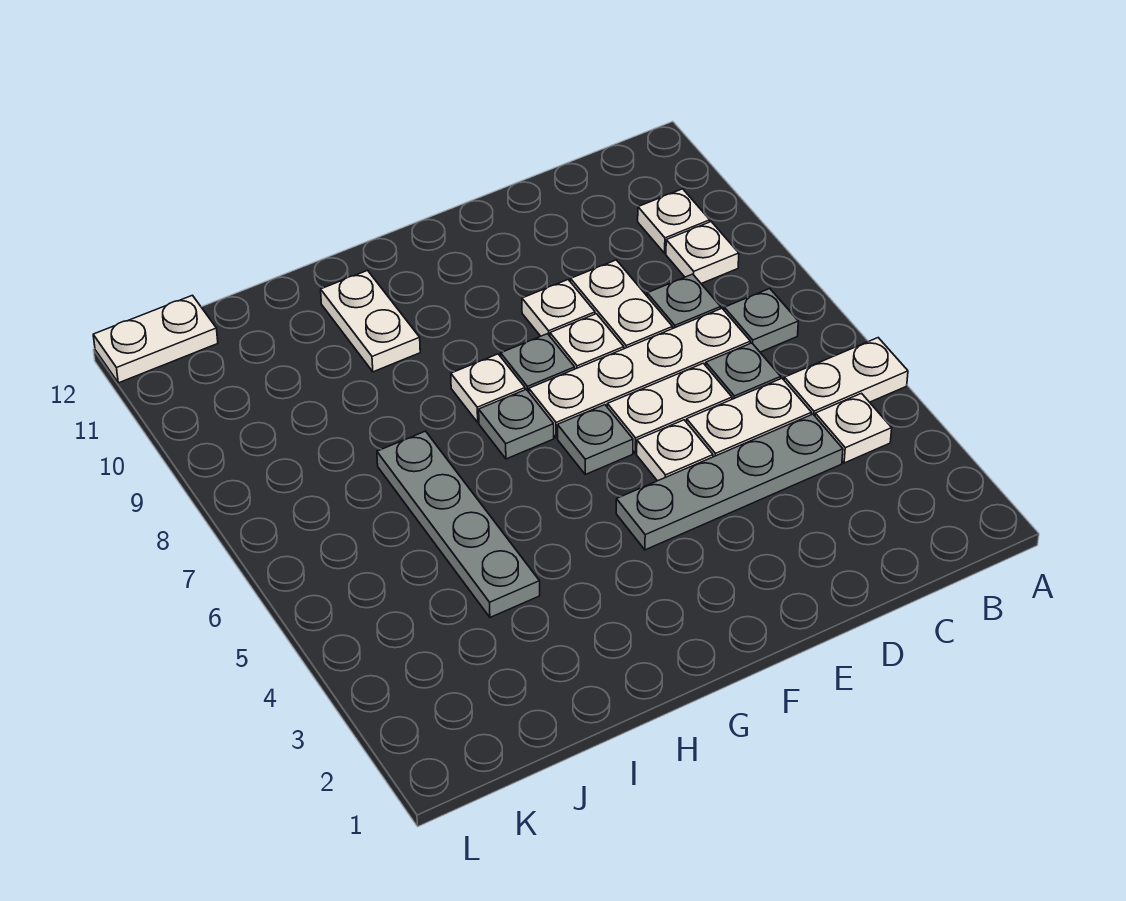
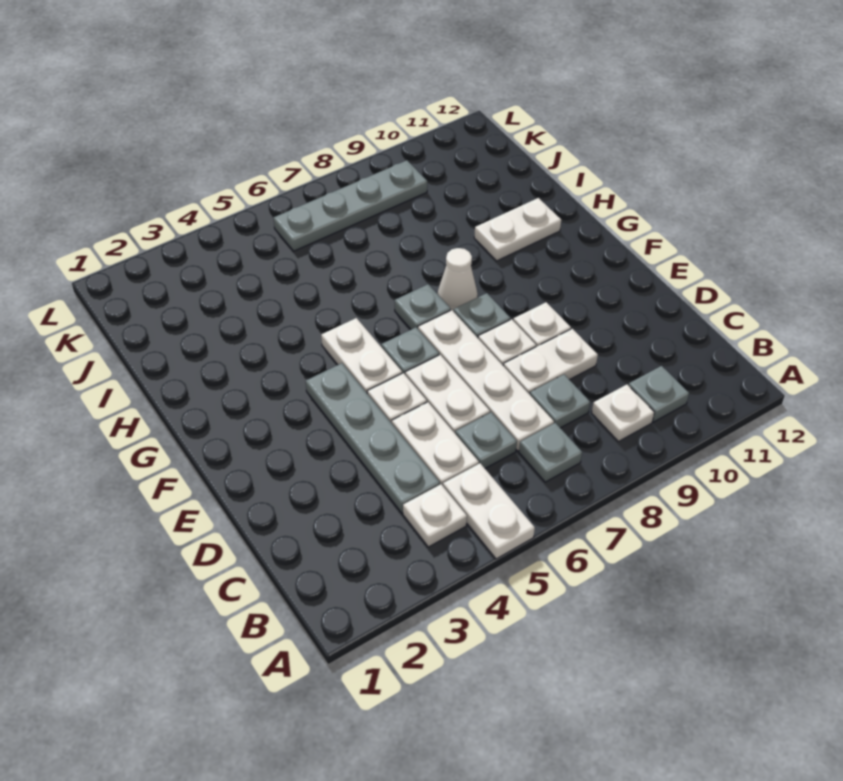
white plate B10 level 1 -> grey plate B10 level 1
white plate G8 level 1 -> white cone G8 level 1
grey plate I4:I7 level 1 -> grey plate K6:K9 level 1
white plate K12:L12 level 1 -> white plate F5:G5 level 1

